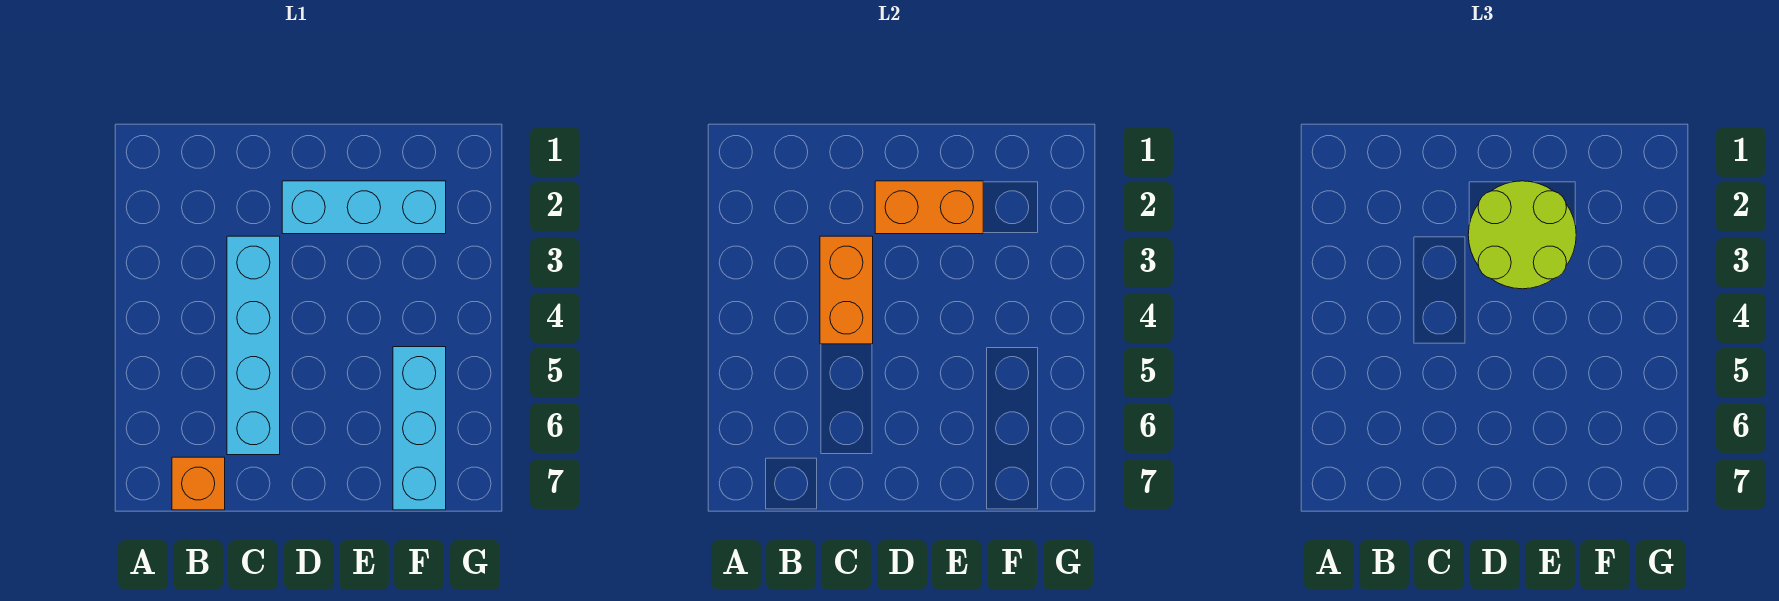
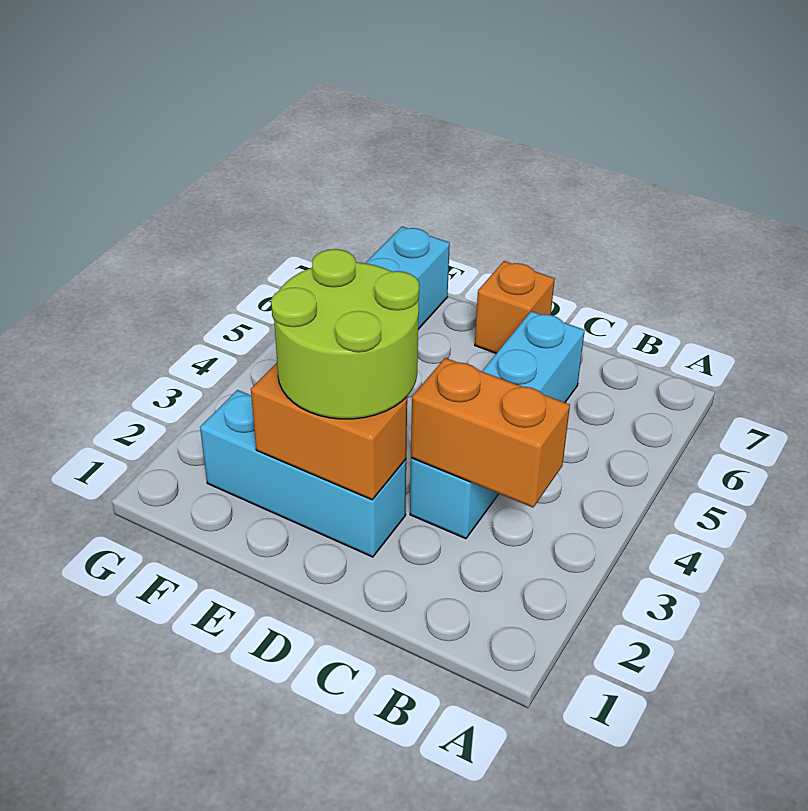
orange brick B7 level 1 -> orange brick D7 level 1
orange brick C3:C4 level 2 -> orange brick B3:C3 level 2

